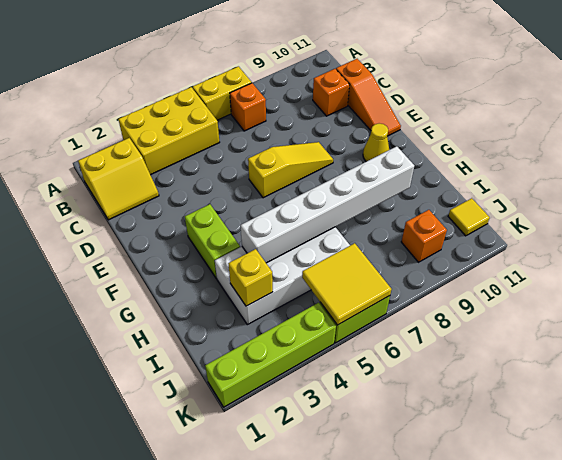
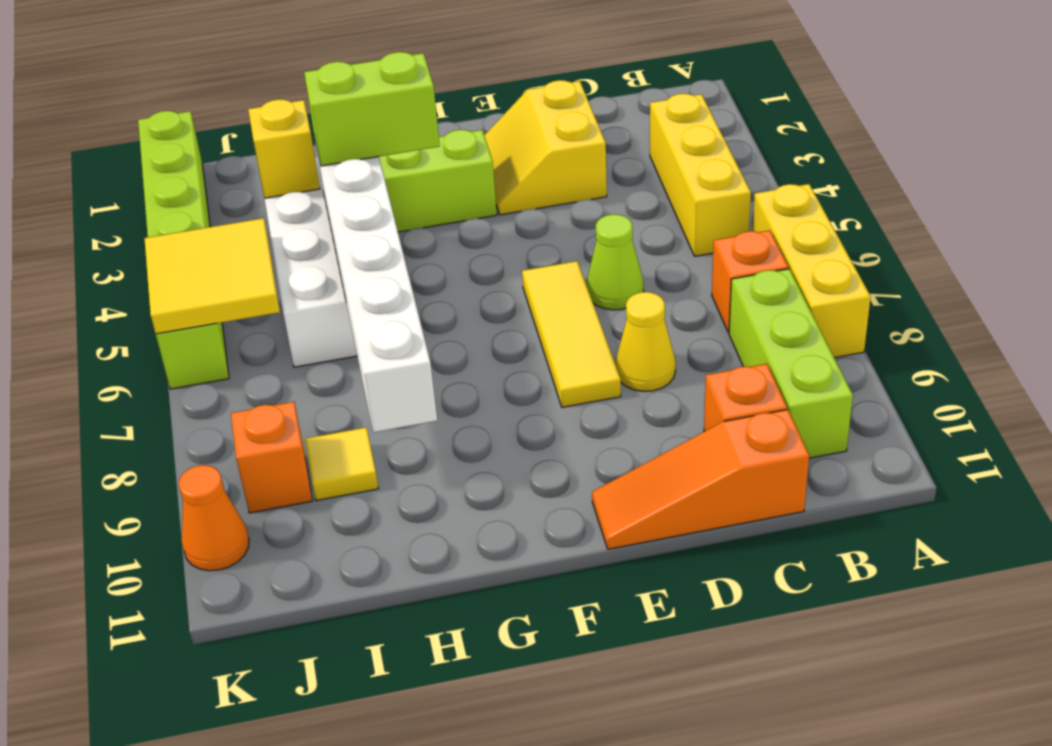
yellow brick A3:B5 level 1 -> yellow brick B3:B5 level 1
yellow brick A6:A7 level 1 -> yellow brick A6:A8 level 1
yellow slope B1:C2 level 1 top B -> yellow slope D2:E3 level 1 top D
none -> lime brick B8:B10 level 1
none -> lime cone D6 level 1
yellow slope E6:E8 level 1 top 6 -> yellow tile E6:E8 level 1
yellow cone F10 level 1 -> yellow cone D8 level 1
none -> lime brick G4:H4 level 3
yellow tile J11 level 1 -> yellow tile I9 level 1
none -> orange cone K10 level 1

